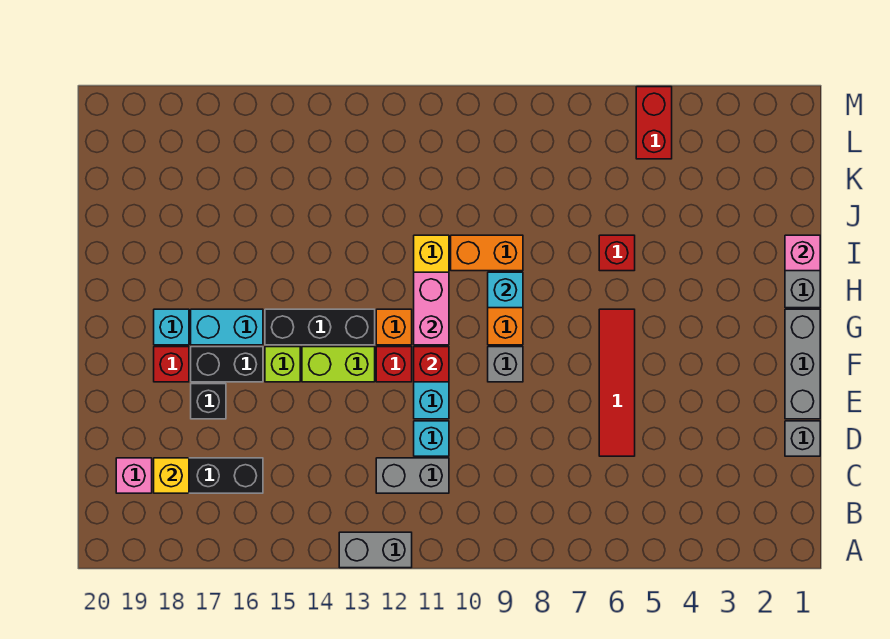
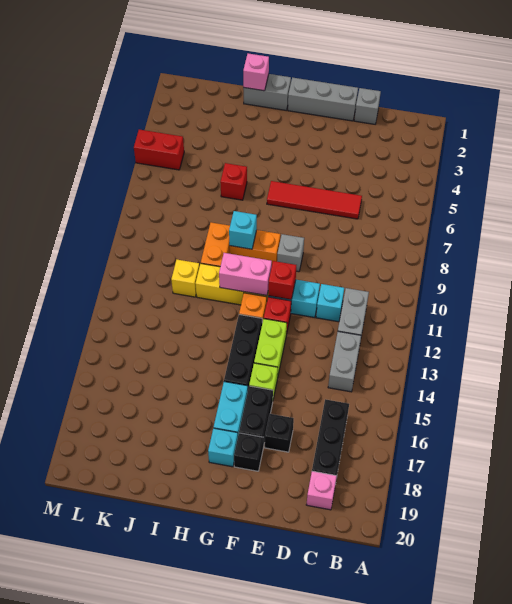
grey brick A12:A13 level 1 -> grey brick C13:C14 level 1
yellow brick C18 level 2 -> yellow brick J11 level 1
red brick F18 level 1 -> black brick F18 level 1

